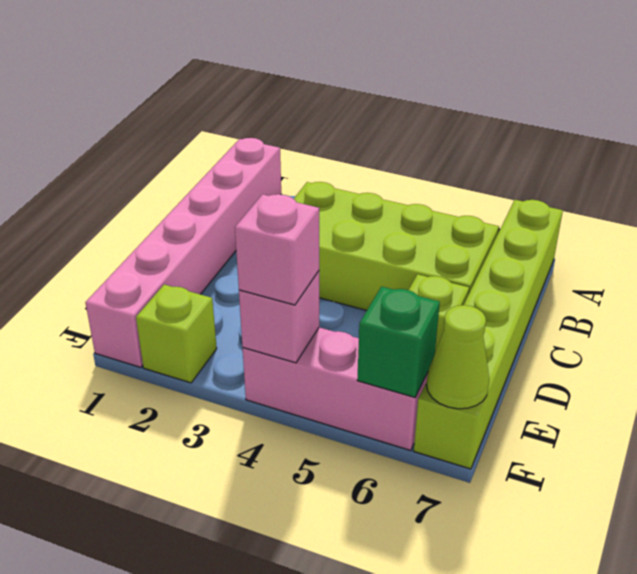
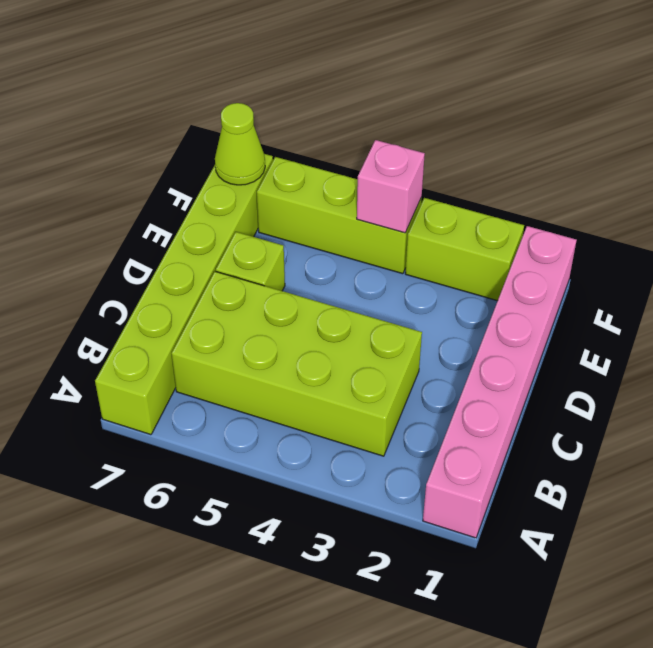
lime brick F2 level 1 -> lime brick F2:F3 level 1
pink brick F4:F6 level 1 -> lime brick F4:F6 level 1
pink brick F4 level 3 -> none
green brick F6 level 2 -> none

